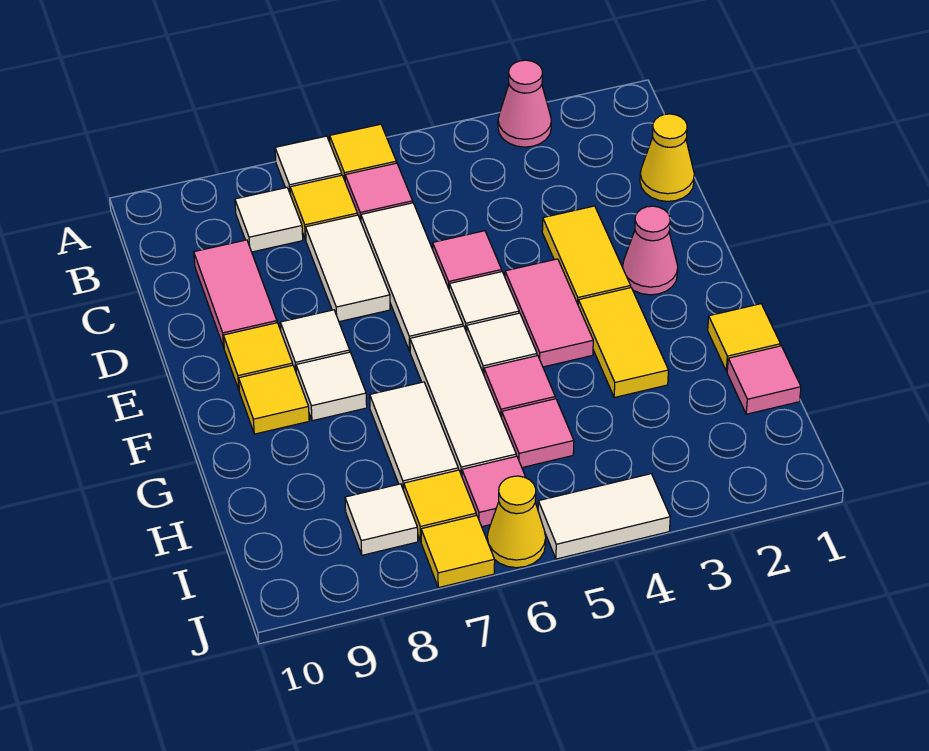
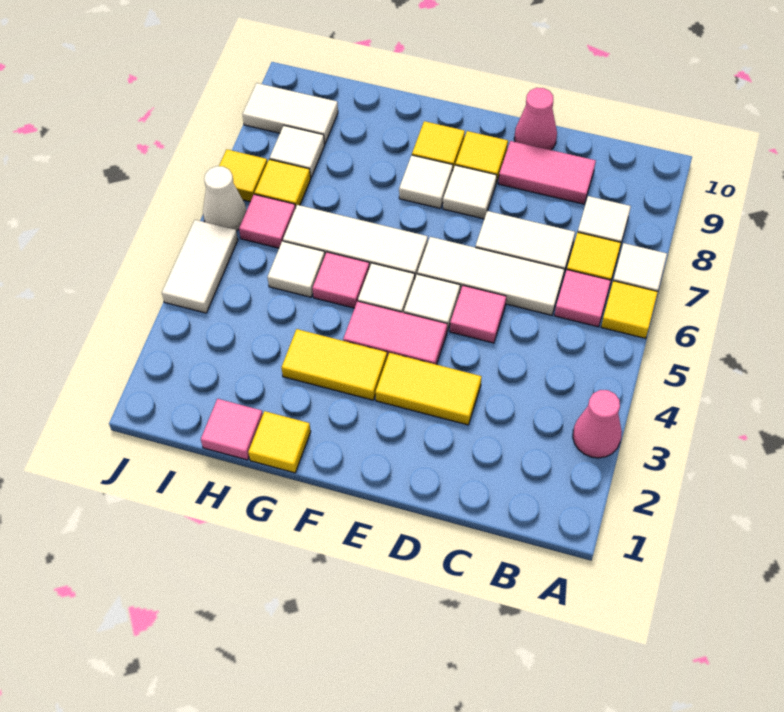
yellow cone C1 level 1 -> none
pink cone E2 level 1 -> pink cone D10 level 1
white tile G7:H7 level 1 -> white tile I9:J9 level 1
pink tile H5 level 1 -> white tile H5 level 1
yellow cone J6 level 1 -> white cone J6 level 1

